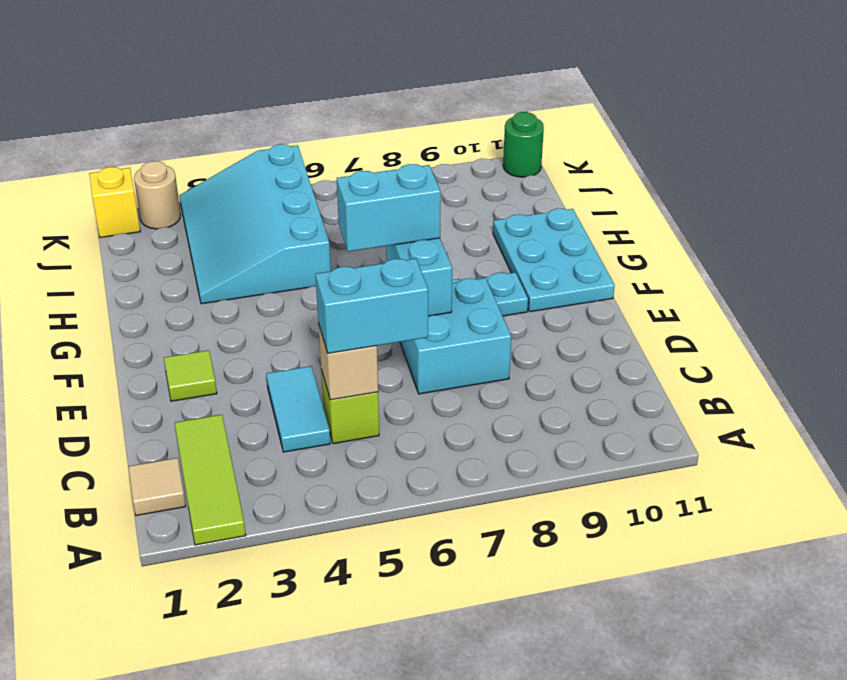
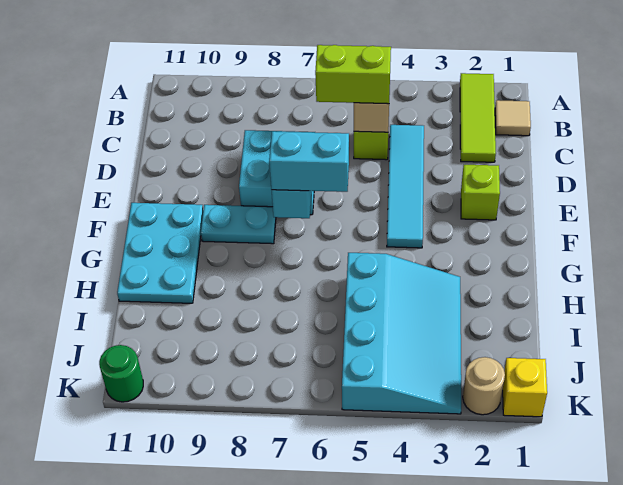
cyan tile C4:D4 level 1 -> cyan tile C4:F4 level 1
cyan brick C5:C6 level 3 -> lime brick C5:C6 level 3
lime tile E2 level 1 -> lime brick E2 level 1

